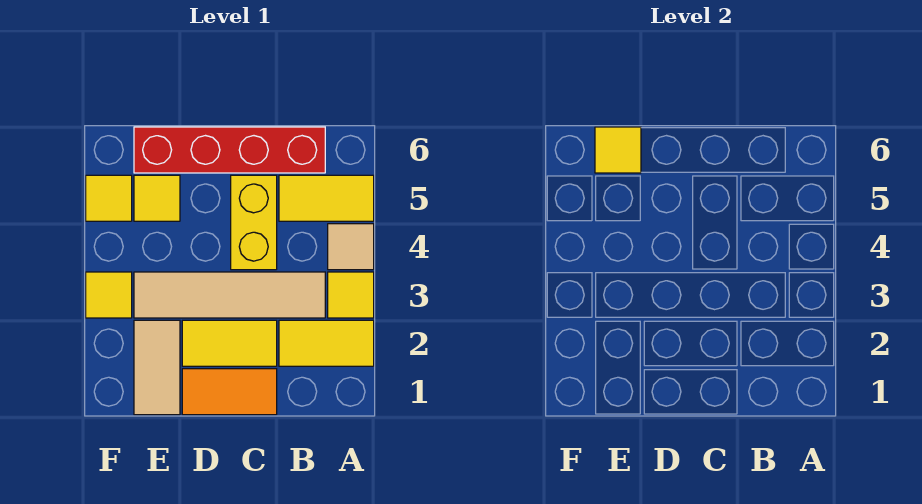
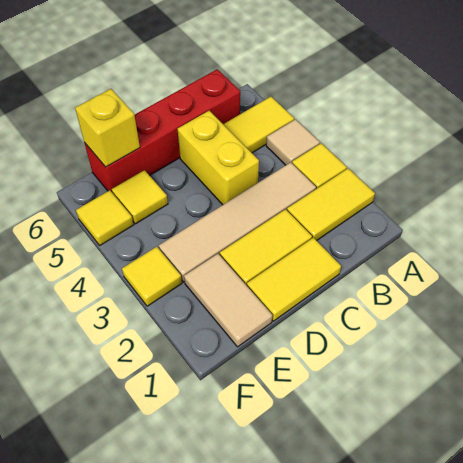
orange tile C1:D1 level 1 -> yellow tile C1:D1 level 1
yellow tile E6 level 2 -> yellow brick E6 level 2

